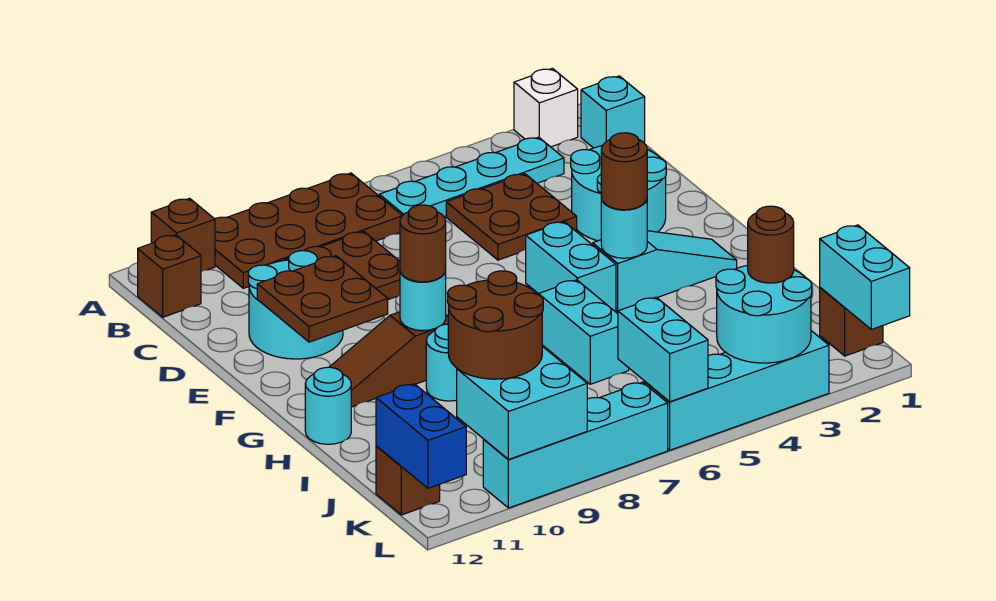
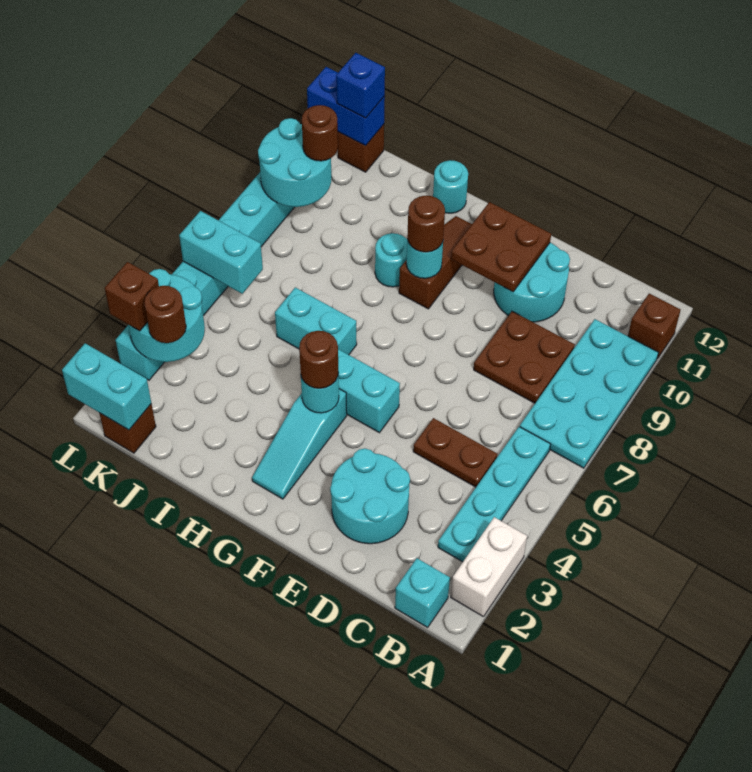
white brick A2 level 1 -> white brick A2:A3 level 1
brown plate A7:B10 level 1 -> cyan plate A7:B10 level 1
brown brick B12 level 1 -> brown brick L3 level 3
brown plate C4:D5 level 1 -> brown plate C5:D5 level 1
brown round brick J9:K10 level 3 -> brown round brick K10 level 3
cyan brick K9:L10 level 2 -> cyan round brick K9:L10 level 2
none -> blue brick K12 level 3

